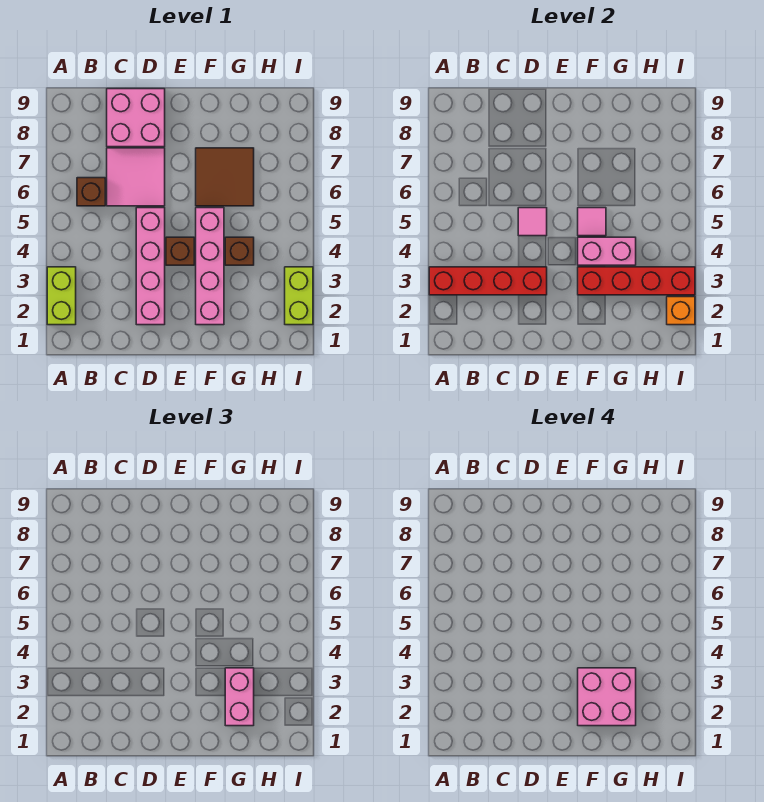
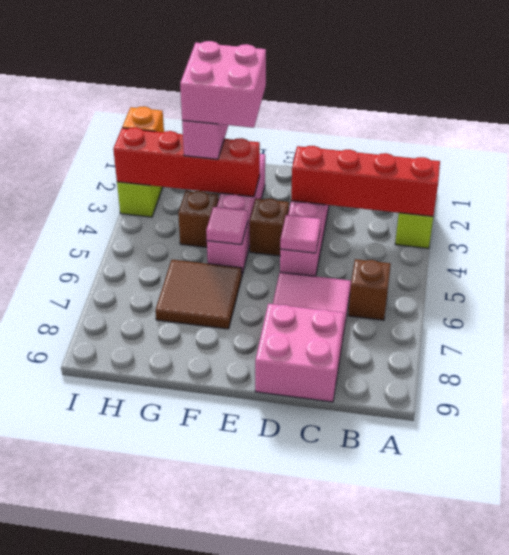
pink brick F4:G4 level 2 -> none

